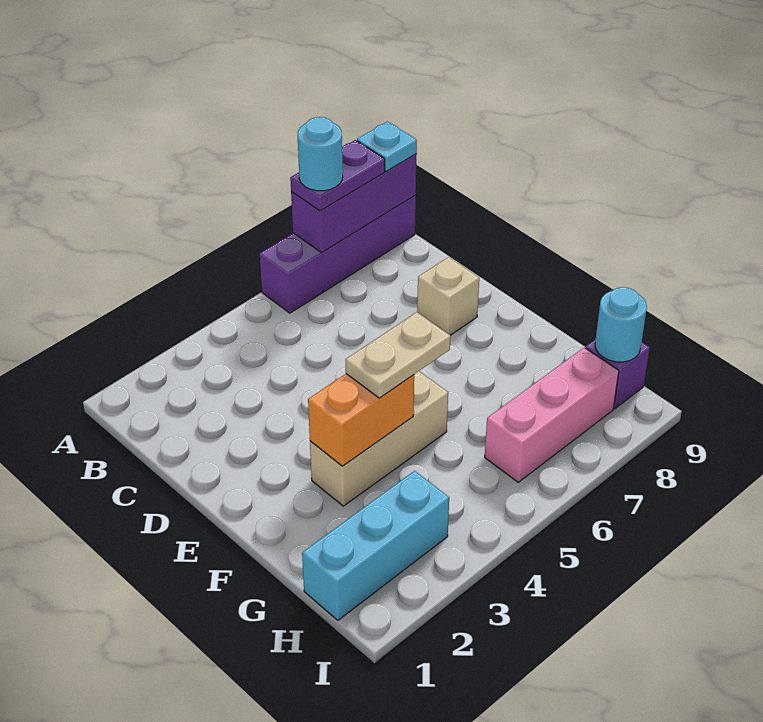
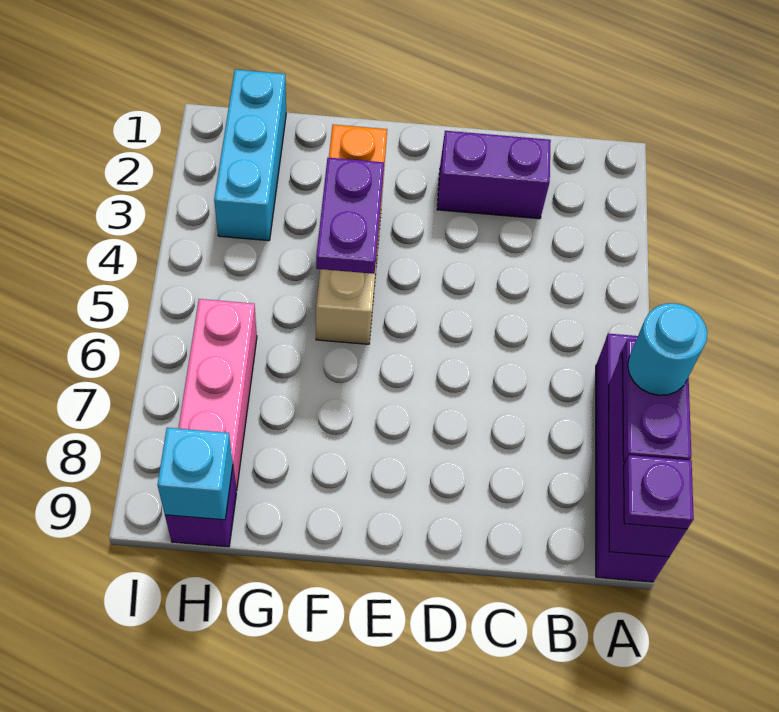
cyan plate A9 level 3 -> purple plate A9 level 3
none -> purple brick C2:D2 level 1
tan brick D8 level 1 -> none
tan plate F4:F5 level 3 -> purple plate F4:F5 level 3
cyan round brick H9 level 2 -> cyan brick H9 level 2

